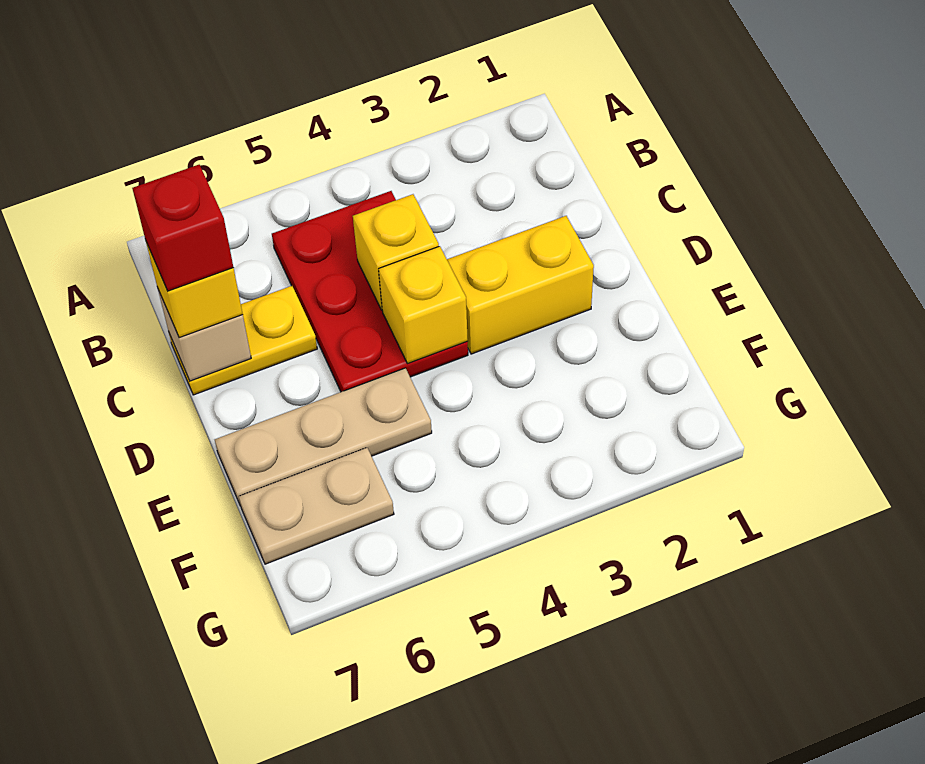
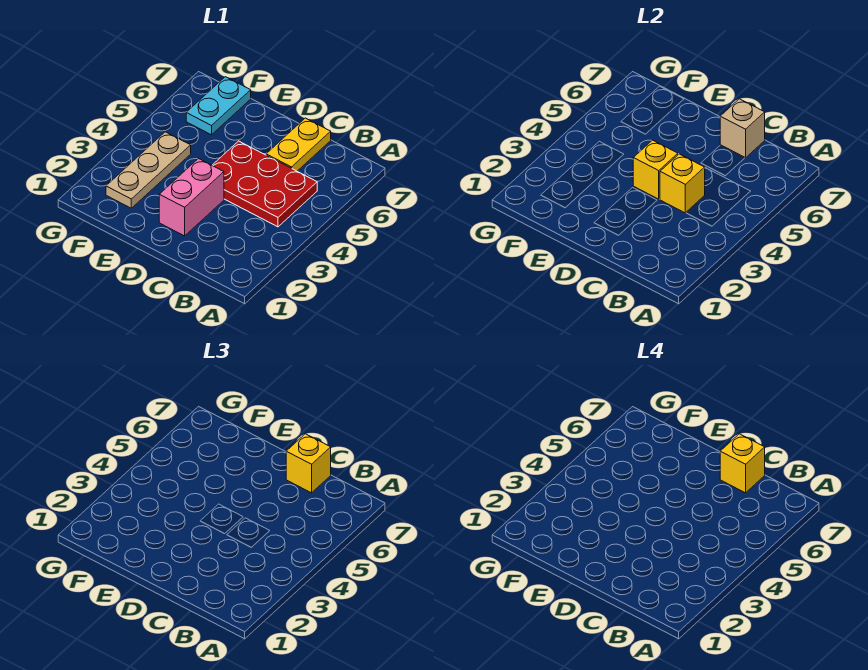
red brick C7 level 4 -> yellow brick C7 level 4
yellow brick D2:D3 level 1 -> pink brick D2:D3 level 1
tan plate E5:E7 level 1 -> tan plate F2:F4 level 1
tan plate F6:F7 level 1 -> cyan plate F6:F7 level 1

